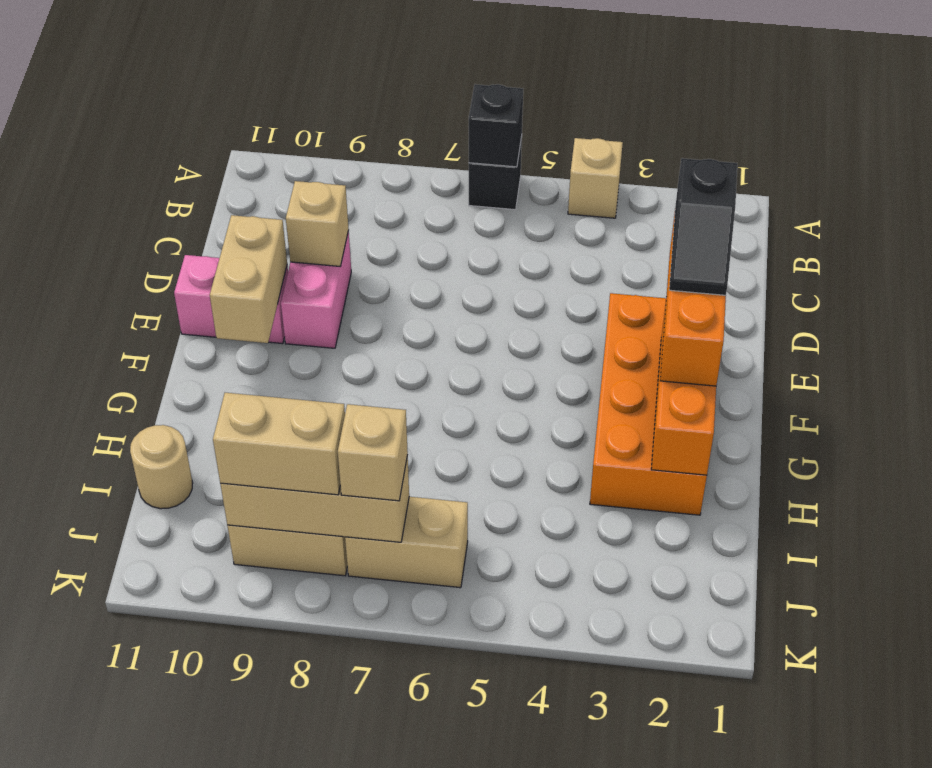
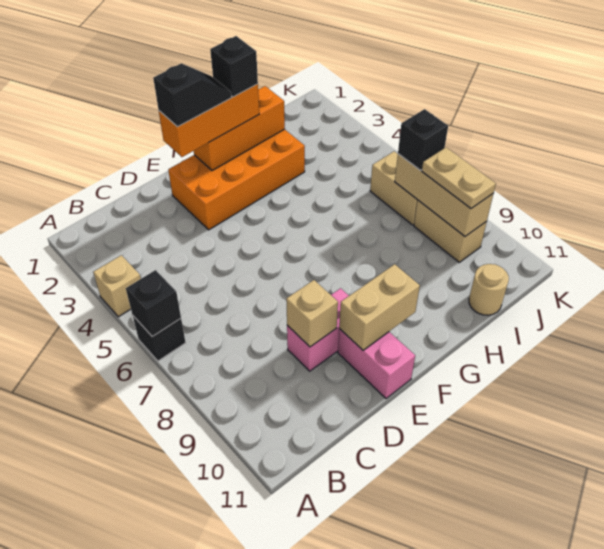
none -> black brick G2 level 4
tan brick J7 level 3 -> black brick J7 level 3
tan brick J8:J9 level 3 -> tan plate J8:J9 level 3

